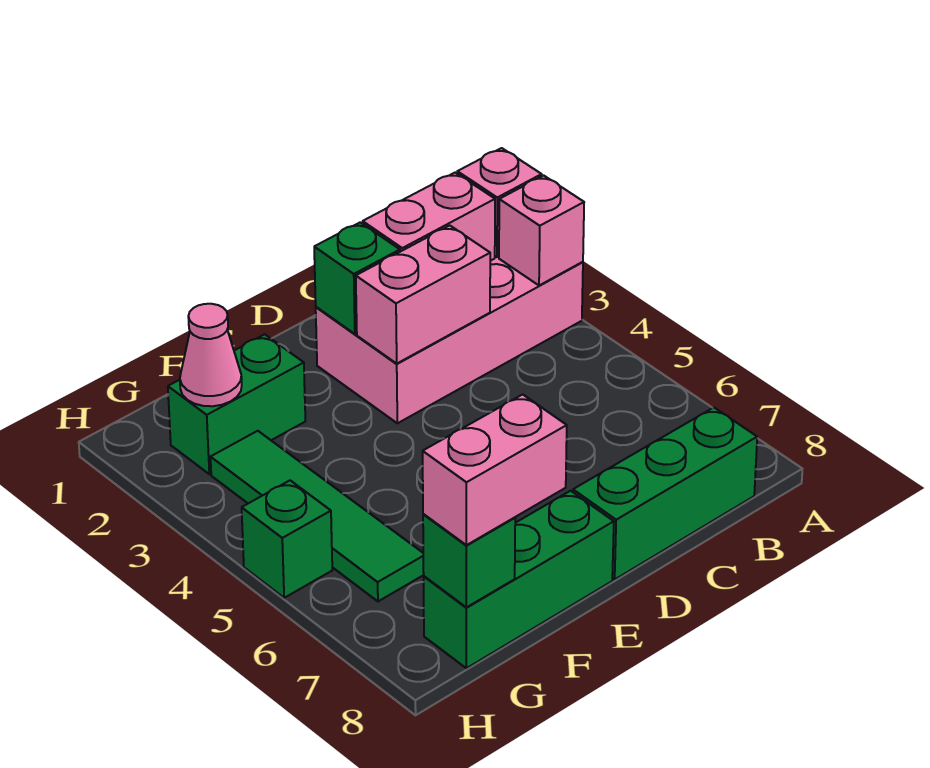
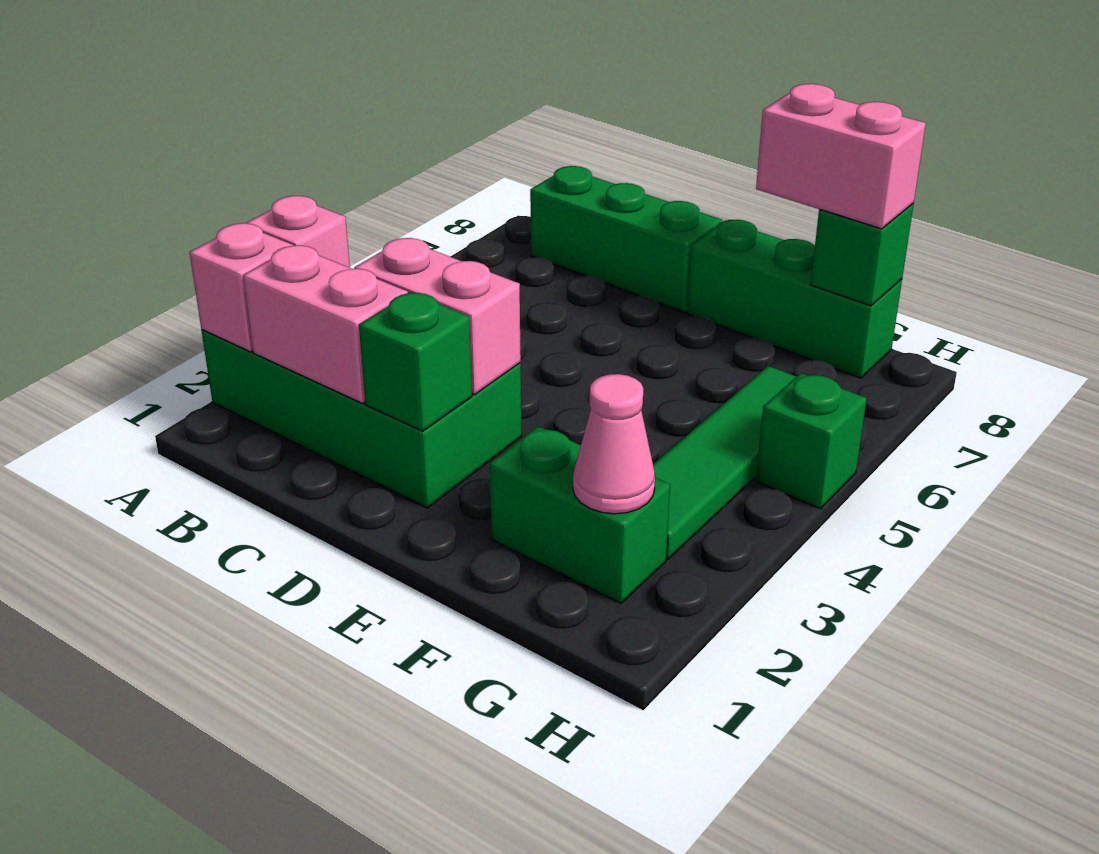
pink brick A2:D3 level 1 -> green brick A2:D3 level 1

